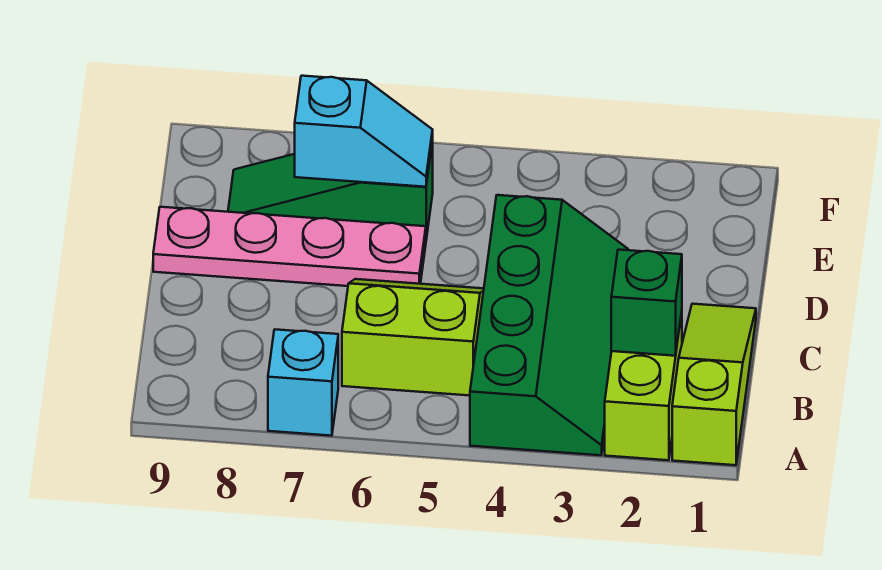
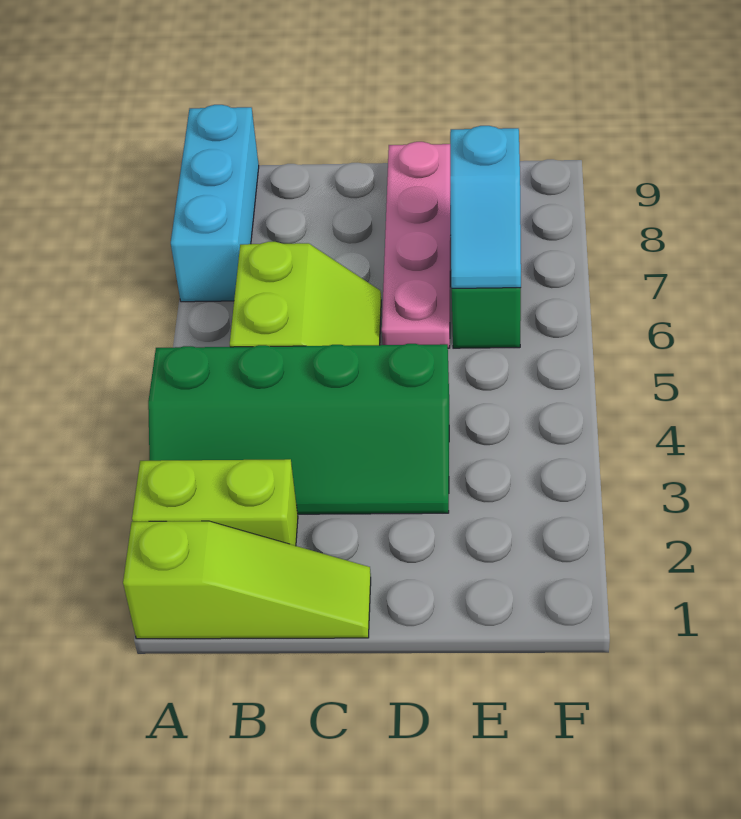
cyan brick A7 level 1 -> cyan brick A7:A9 level 1
green brick B2 level 2 -> none

